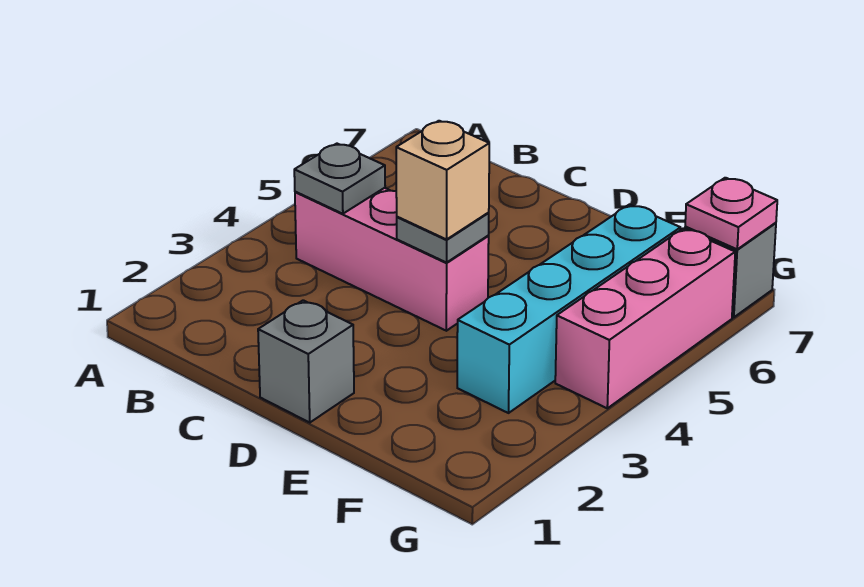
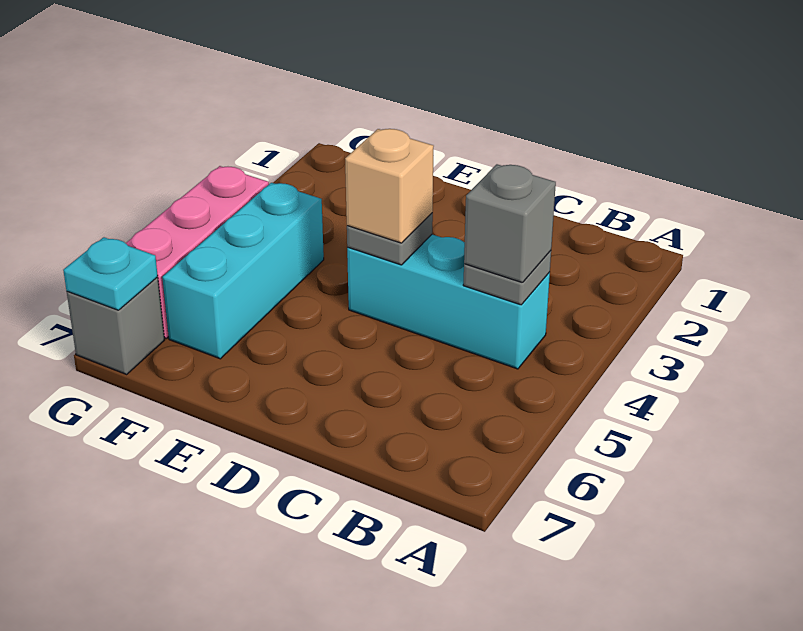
pink brick B4:D4 level 1 -> cyan brick B4:D4 level 1
grey brick D1 level 1 -> grey brick B4 level 3
cyan brick F3:F6 level 1 -> cyan brick F4:F6 level 1
pink plate G7 level 2 -> cyan plate G7 level 2

